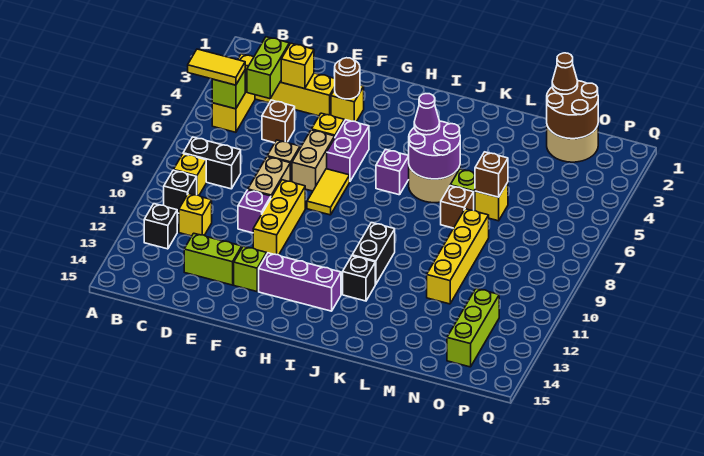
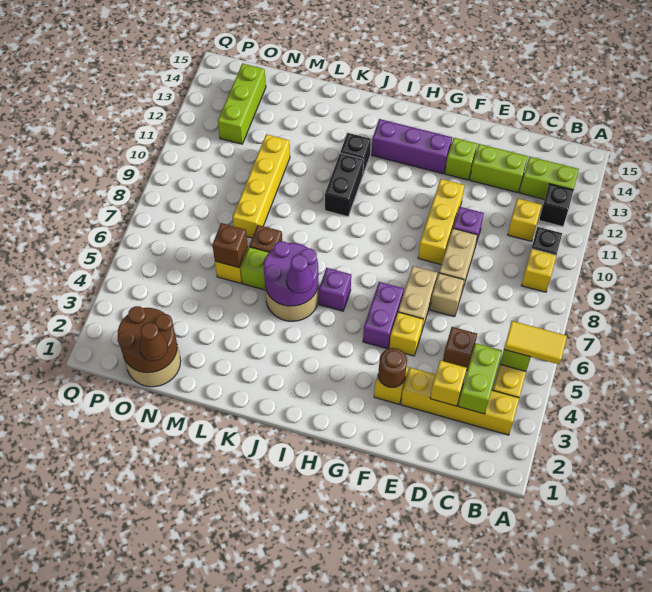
black brick B8:C8 level 1 -> none
none -> lime brick B13:C13 level 1
yellow tile G7:G8 level 1 -> none

